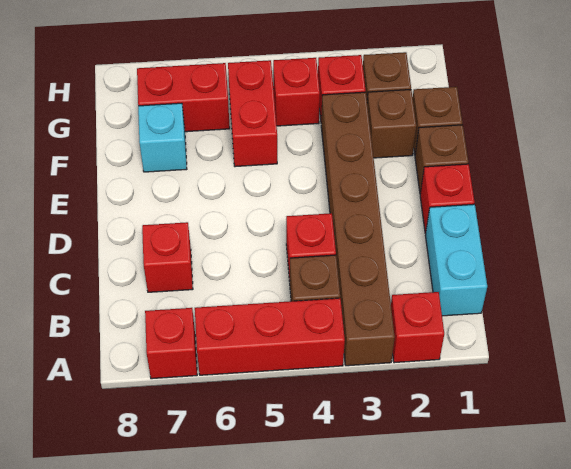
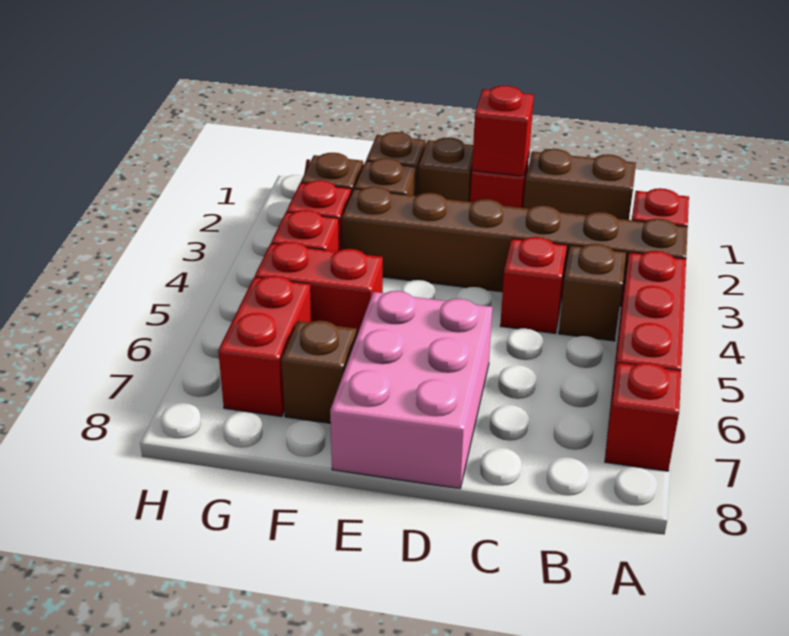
cyan brick B1:C1 level 1 -> brown brick B1:C1 level 1
red brick C7 level 1 -> red brick D1 level 2
none -> pink brick D6:E8 level 1
cyan brick F7 level 1 -> brown brick F7 level 1

